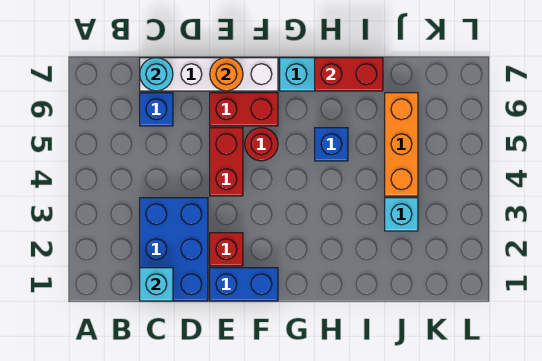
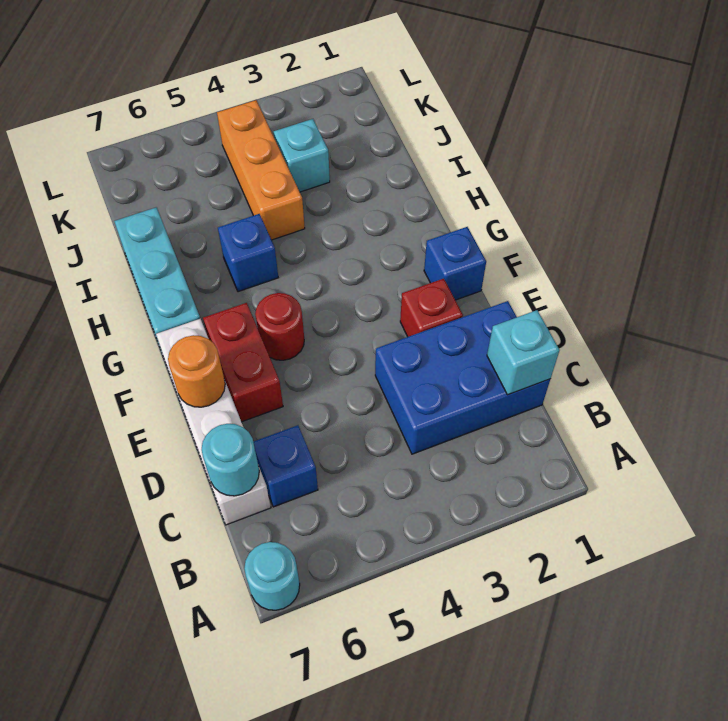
none -> cyan round brick A7 level 1
blue brick E1:F1 level 1 -> blue brick F1 level 1
red brick E4:E5 level 1 -> none
red brick H7:I7 level 2 -> none
orange brick J4:J6 level 1 -> orange brick I4:K4 level 1

